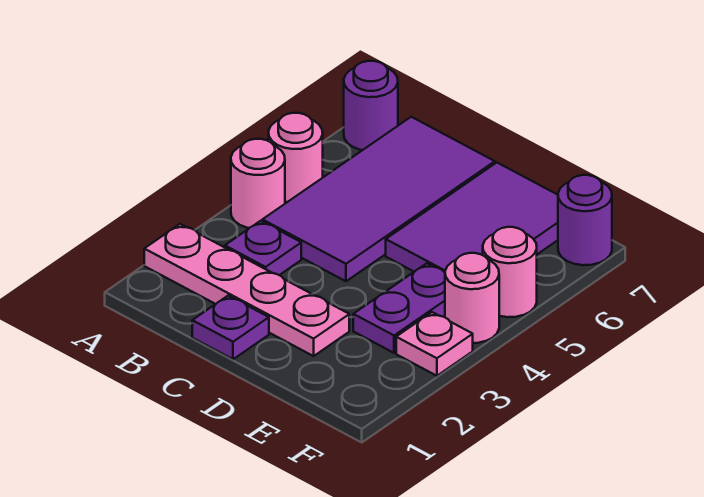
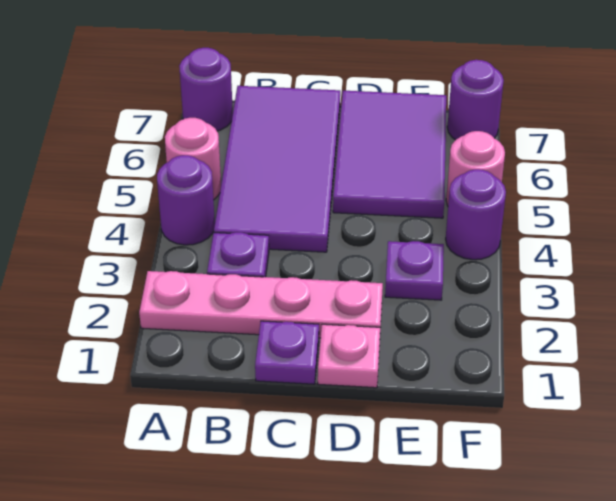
pink round brick A4 level 1 -> purple round brick A4 level 1
purple plate E3:E4 level 1 -> purple plate E3 level 1
pink plate F3 level 1 -> pink plate D1 level 1
pink round brick F4 level 1 -> purple round brick F4 level 1

